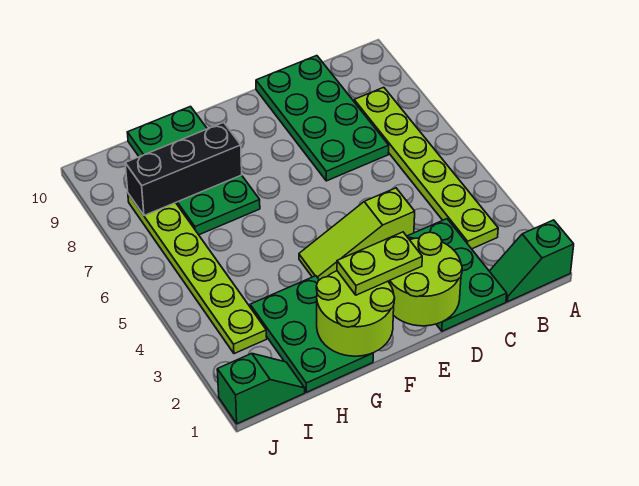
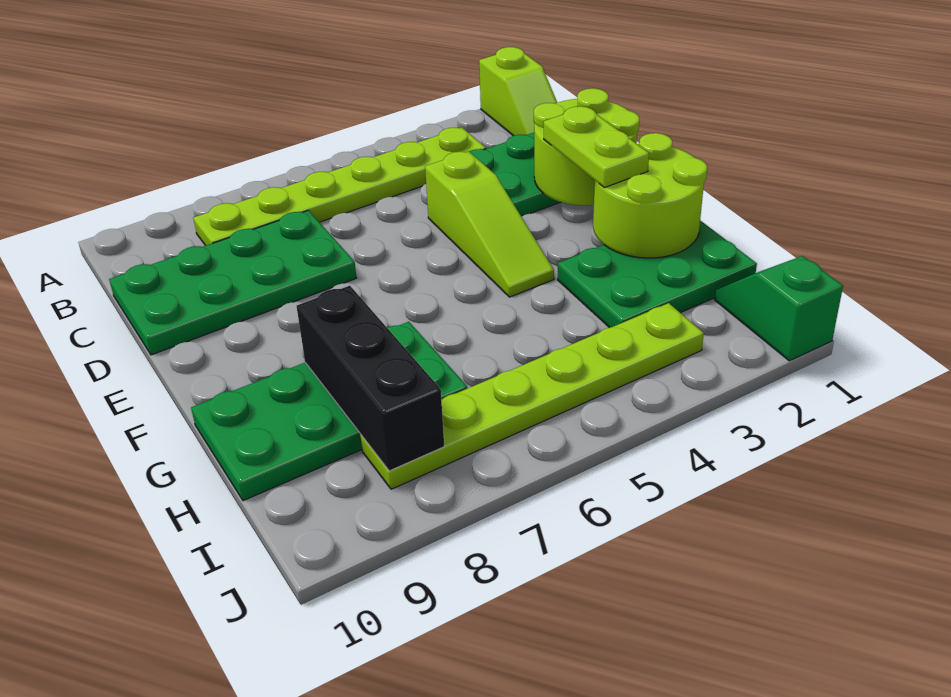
green slope A1:B1 level 1 top A -> lime slope A1:B1 level 1 top A

